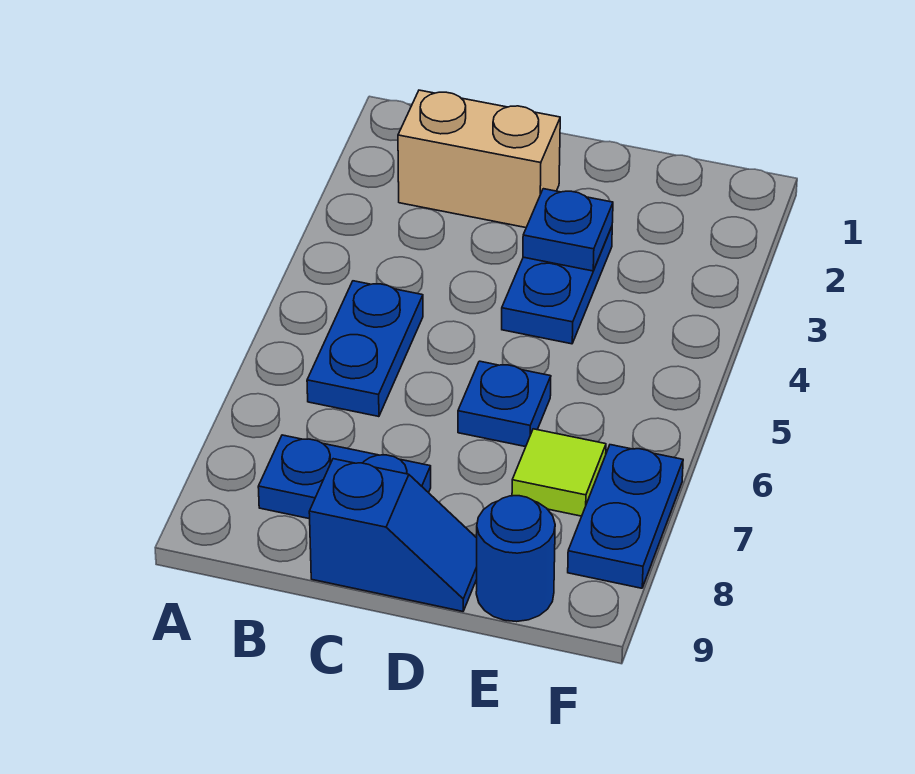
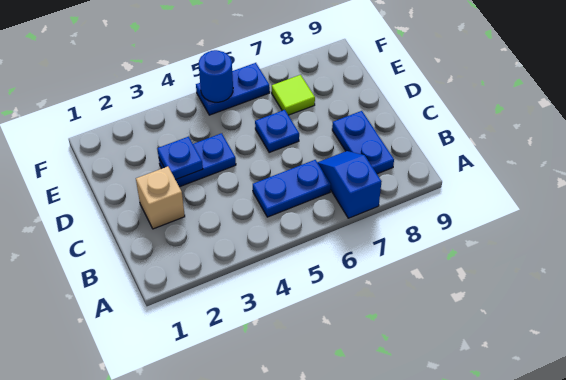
tan brick B2:C2 level 1 -> tan brick C2 level 1
blue slope C9:D9 level 1 top C -> blue slope A7:B7 level 1 top A
blue round brick E9 level 1 -> blue round brick F5 level 2
blue plate F7:F8 level 1 -> blue plate F5:F6 level 1

